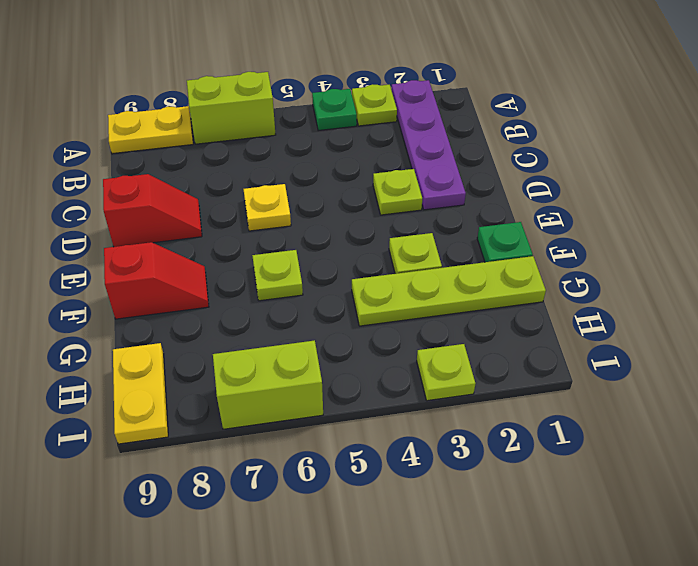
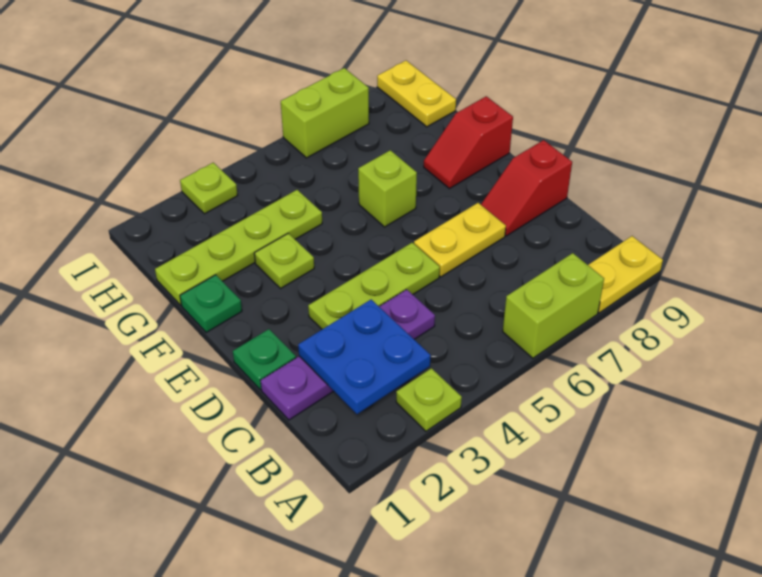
purple plate A2:D2 level 1 -> purple plate C1:C4 level 1
green plate A4 level 1 -> green plate D1 level 1
none -> blue plate B2:C3 level 2
lime plate D3 level 1 -> lime plate D3:D5 level 1
yellow plate D6 level 1 -> yellow plate D6:D7 level 1
lime plate F6 level 1 -> lime brick F6 level 1

